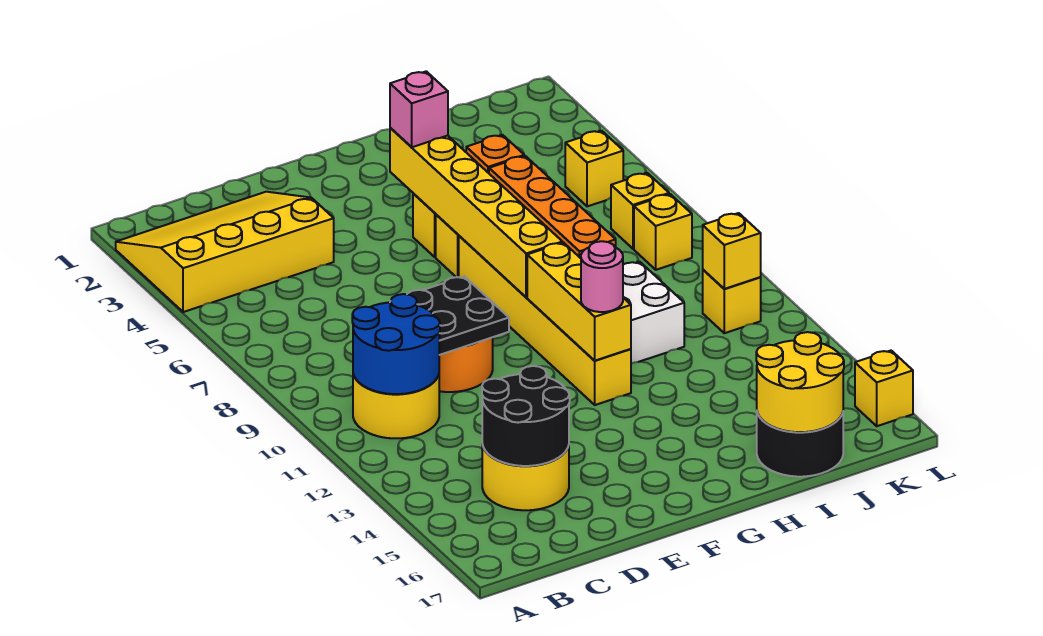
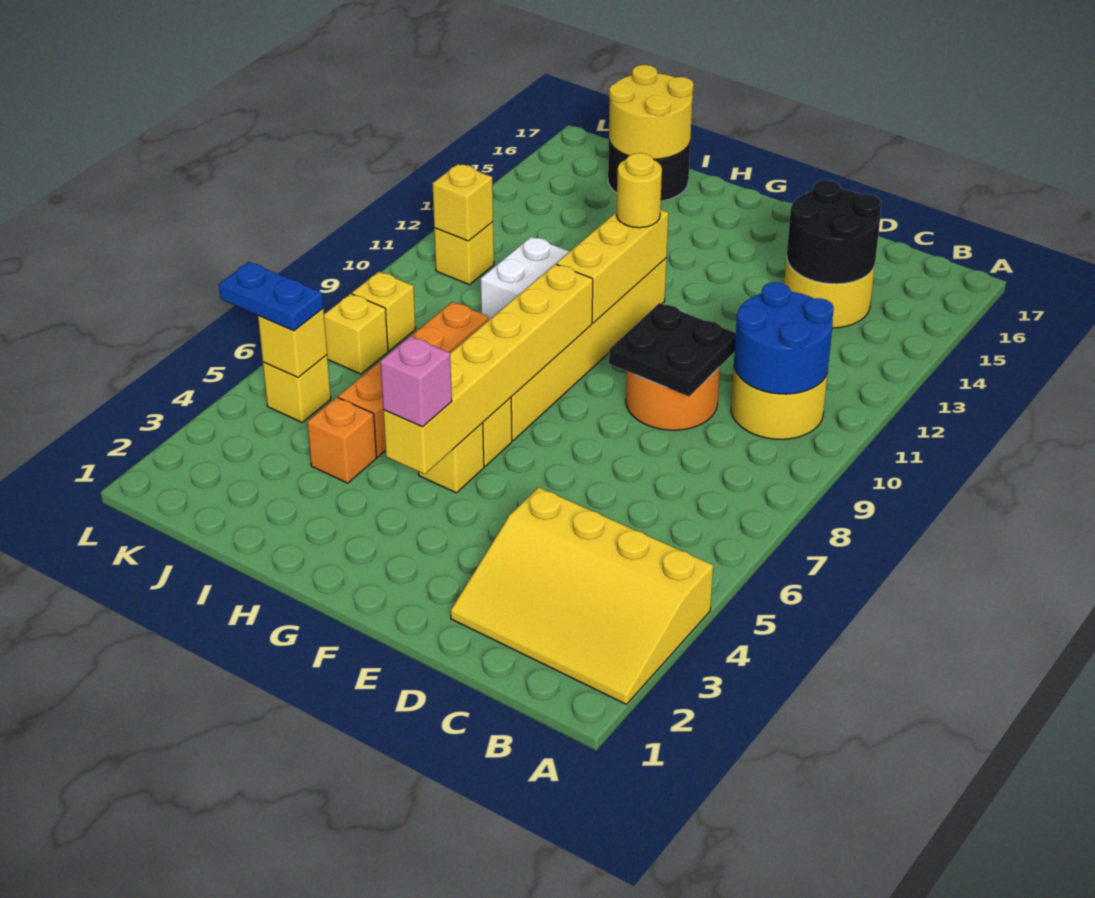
pink round brick G12 level 3 -> yellow round brick G12 level 3
none -> blue plate K5:L5 level 3
yellow brick L16 level 1 -> yellow brick K5 level 2

